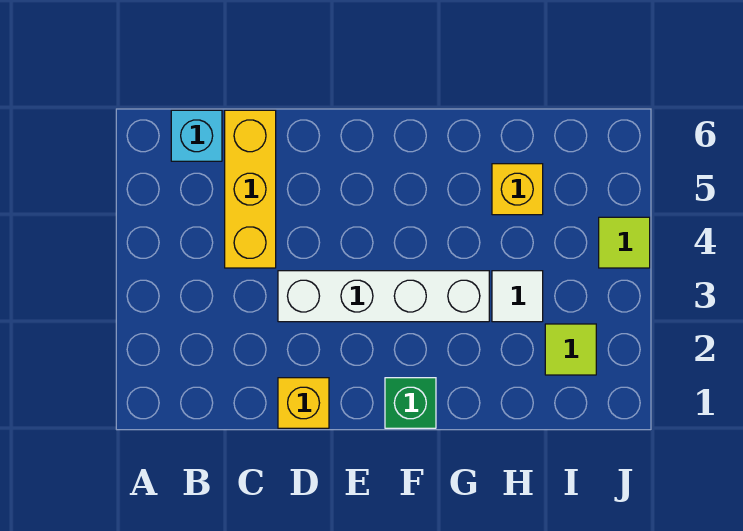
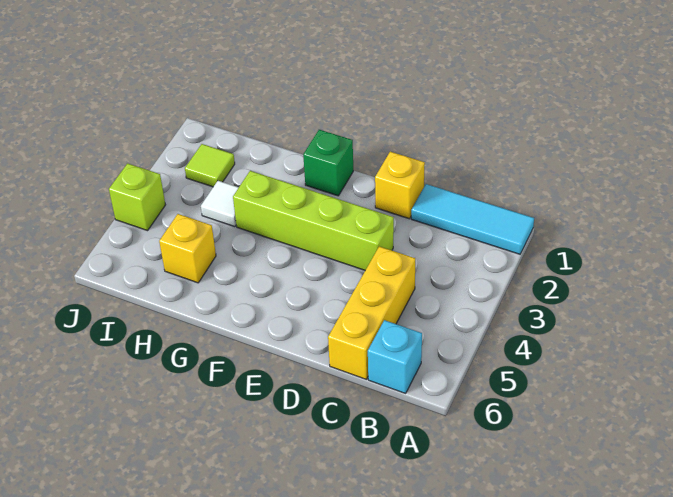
none -> cyan tile A1:C1 level 1
white brick D3:G3 level 1 -> lime brick D3:G3 level 1
lime tile J4 level 1 -> lime brick J4 level 1

